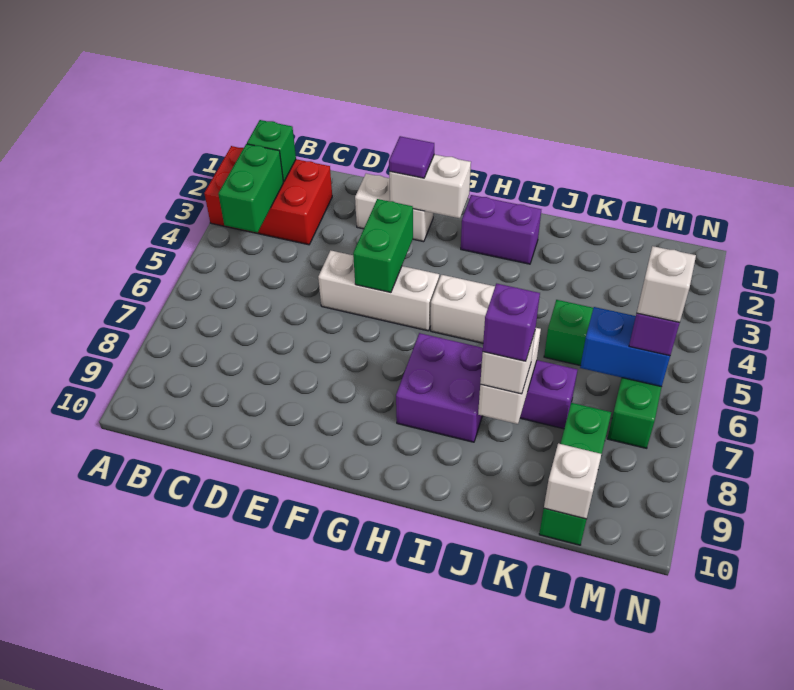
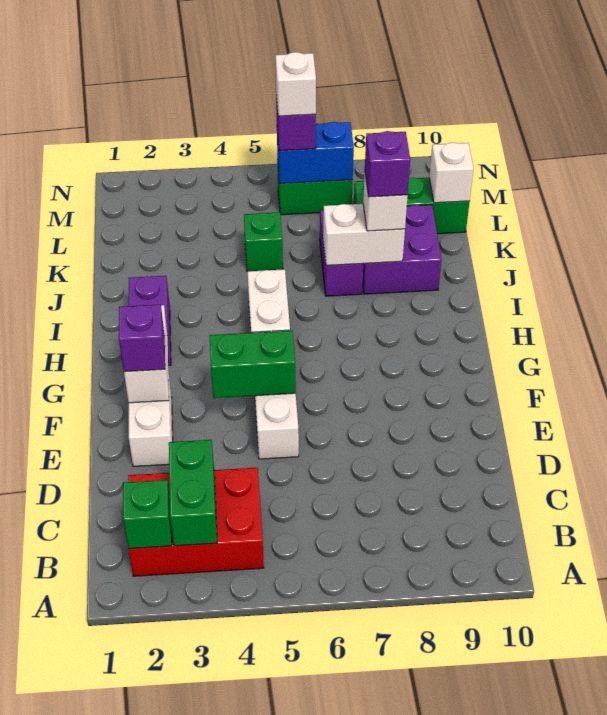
red brick A2:C3 level 1 -> red brick B2:C4 level 1
green brick B3:B4 level 2 -> green brick B3:C3 level 2
purple tile F2 level 3 -> purple brick F2 level 3
purple brick H7:I8 level 1 -> purple brick J8:K9 level 1
blue brick L6:M6 level 2 -> blue brick M6:M7 level 2

